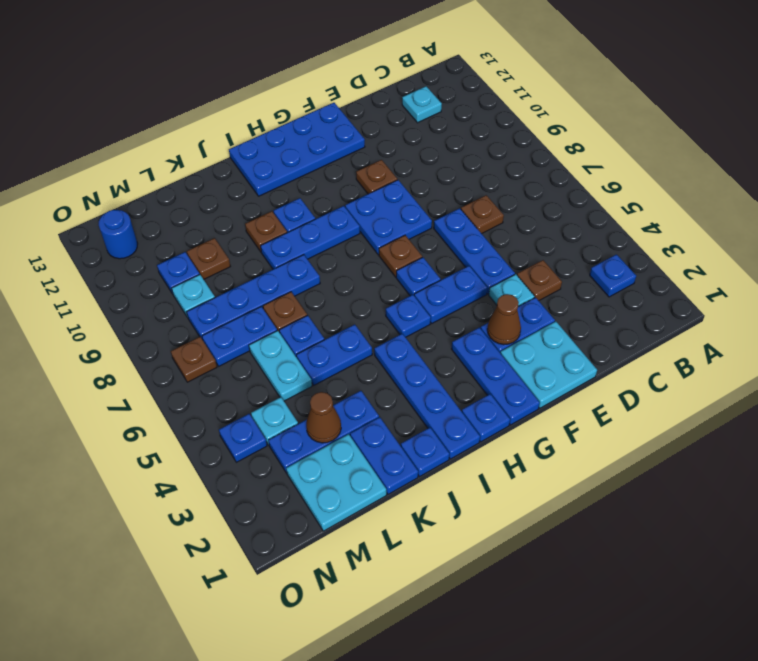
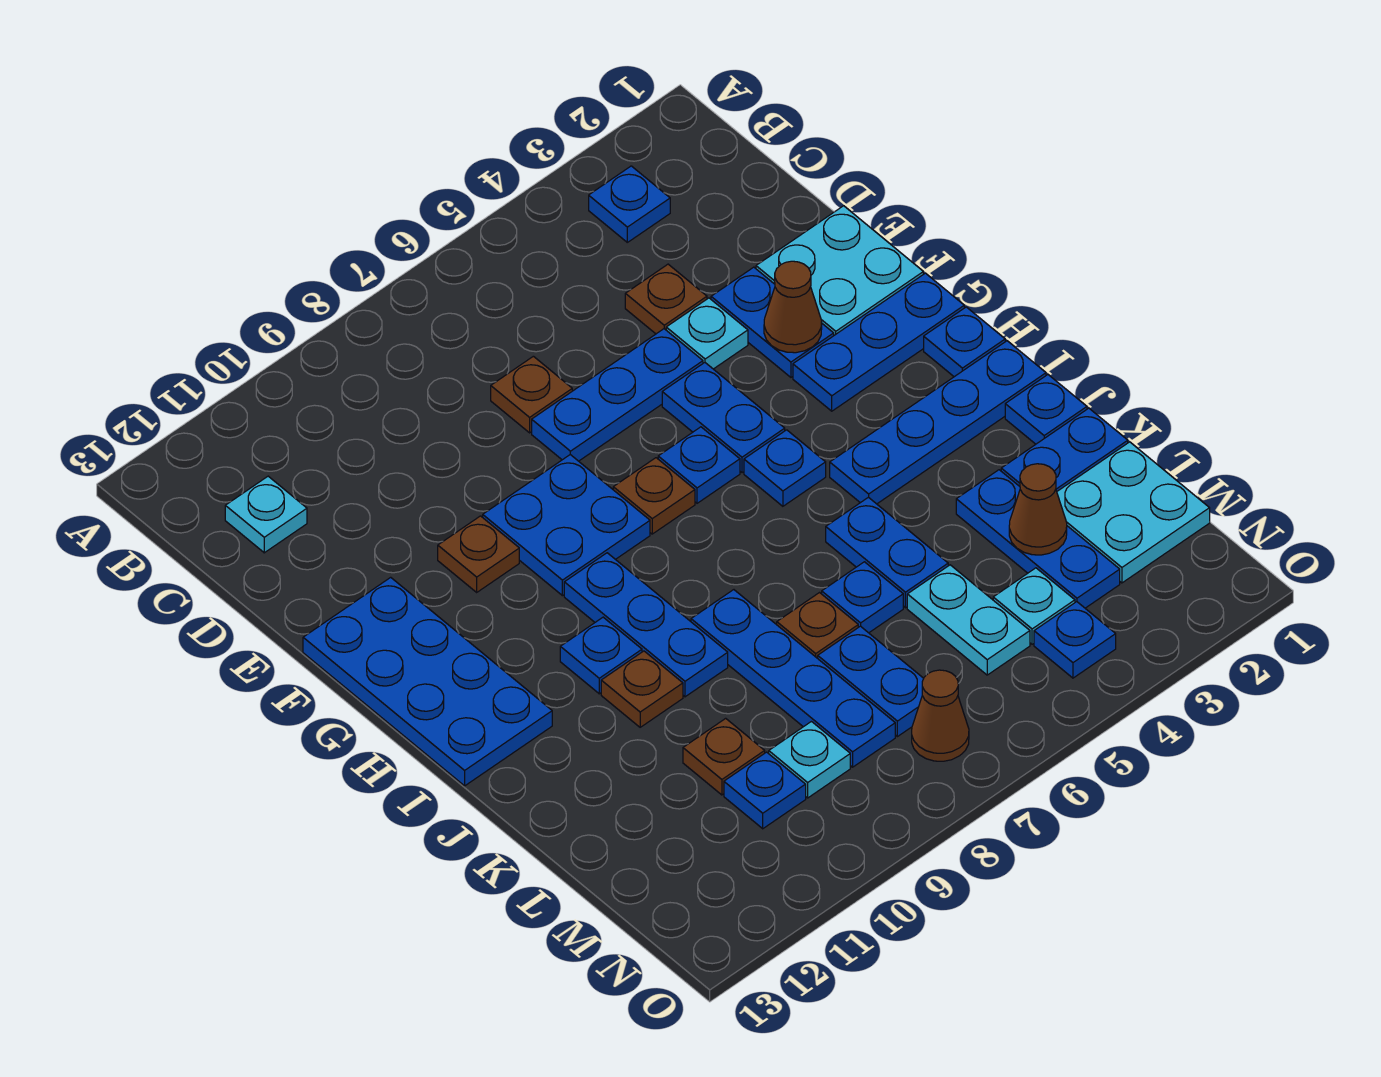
cyan plate L5:L6 level 1 -> cyan plate L5:M5 level 1
brown plate N7 level 1 -> brown cone N7 level 1
blue round brick N12 level 1 -> none

